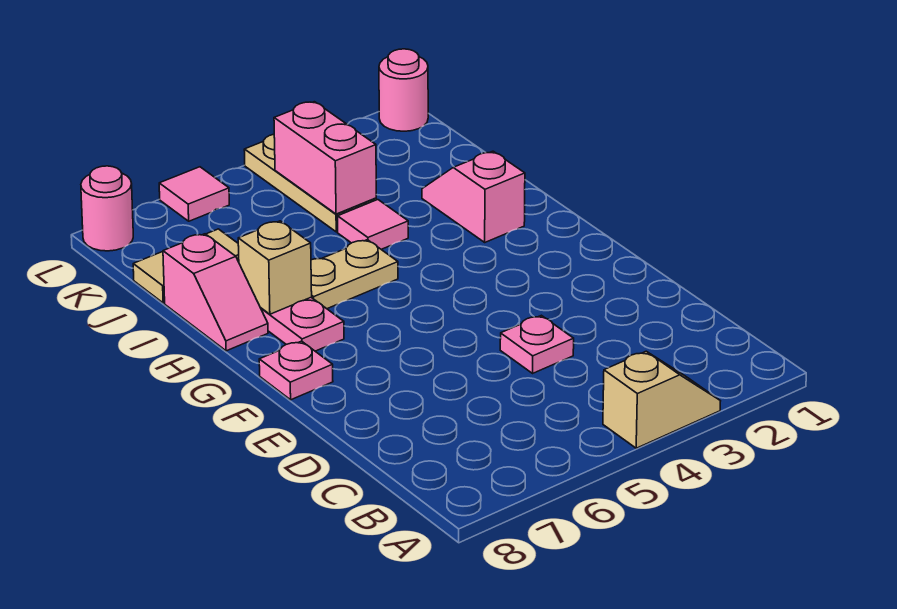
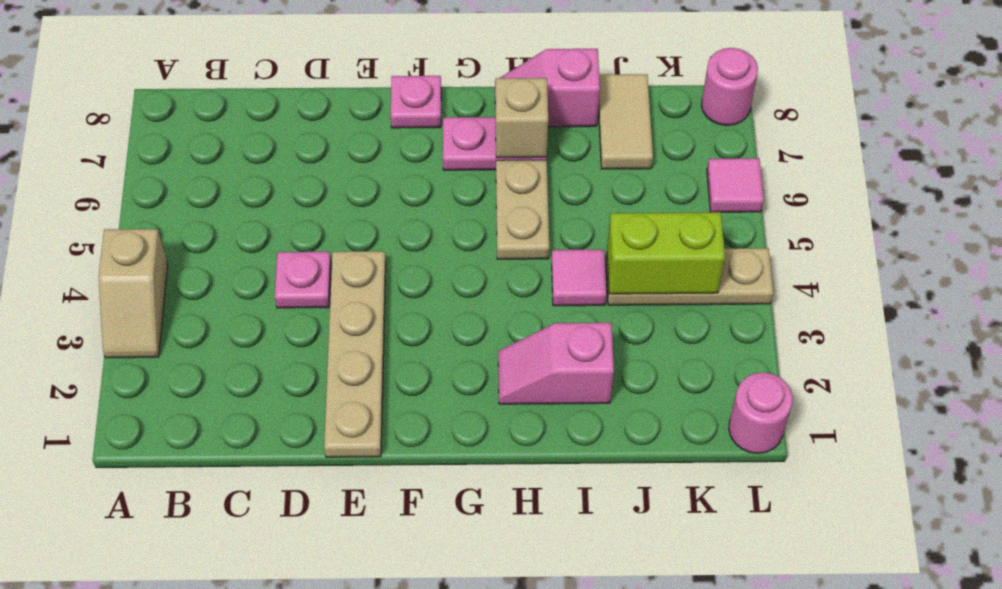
none -> tan plate E1:E4 level 1
pink slope H2:I2 level 1 top H -> pink slope H2:I2 level 1 top I
pink brick J4:K4 level 2 -> lime brick J4:K4 level 2

